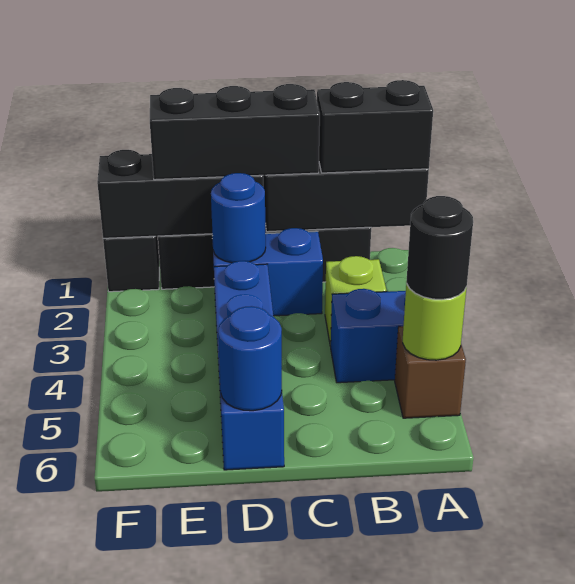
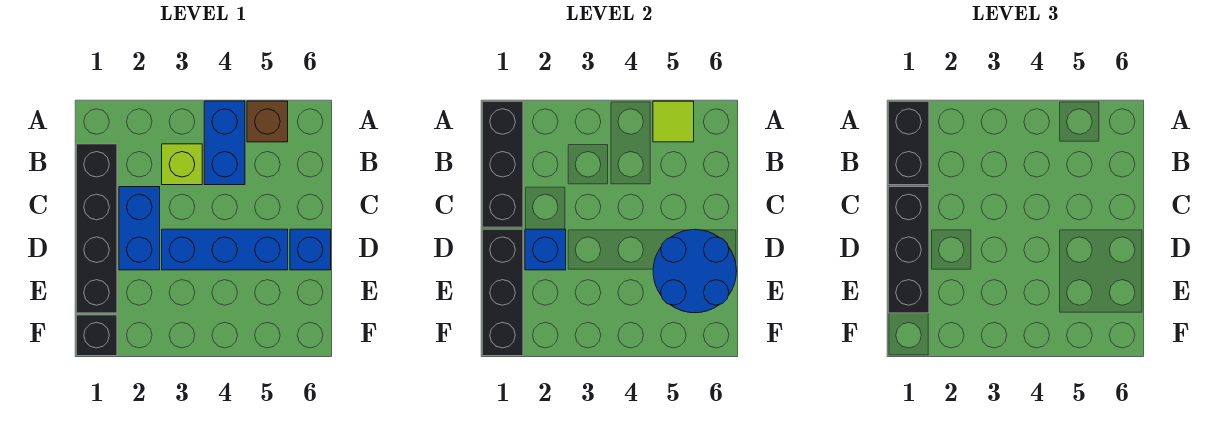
lime round brick A5 level 2 -> lime tile A5 level 2
black round brick A5 level 3 -> none
blue round brick D2 level 2 -> blue brick D2 level 2
blue round brick D6 level 2 -> blue round brick D5:E6 level 2

